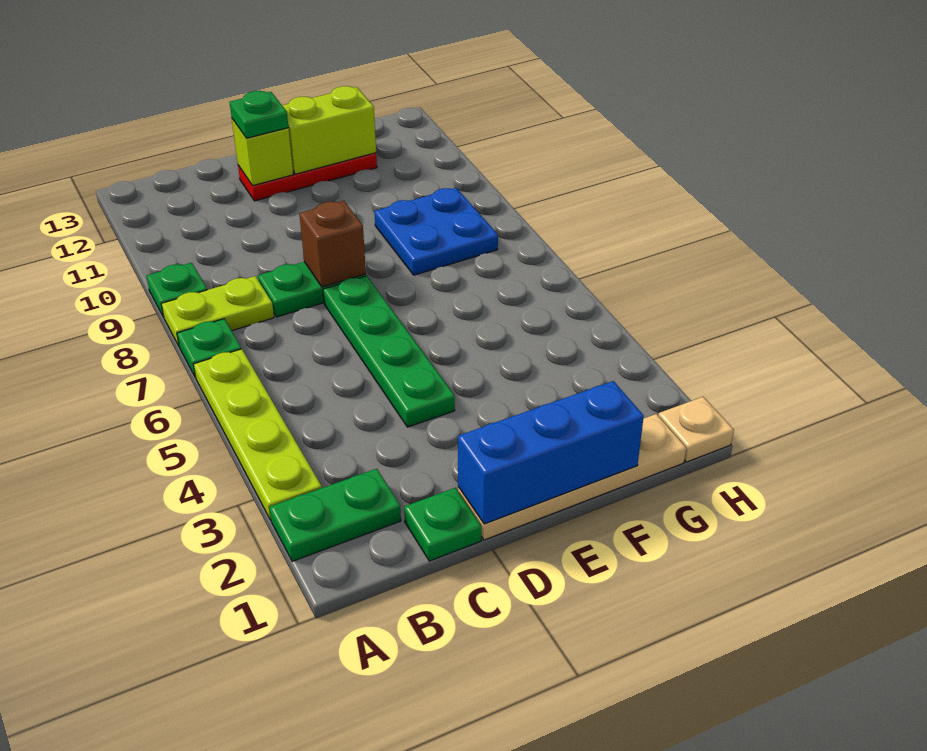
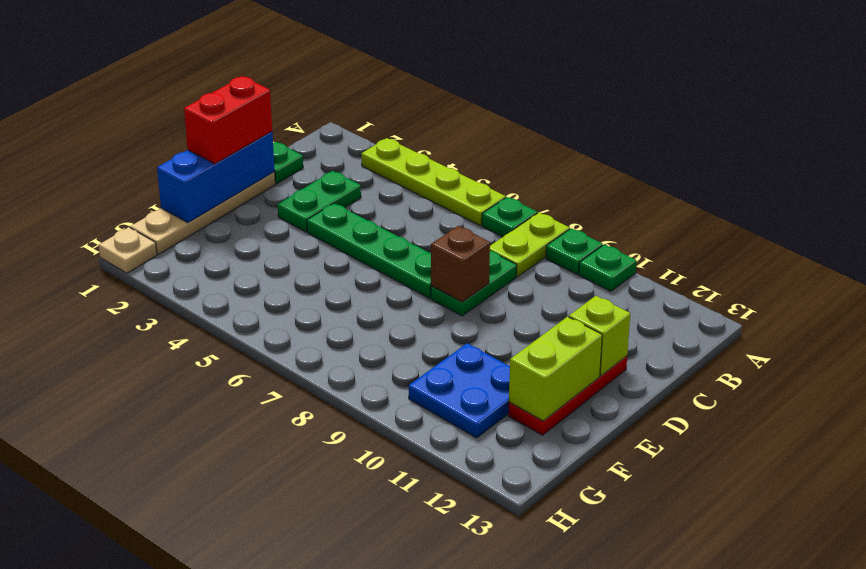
green plate A2:B2 level 1 -> green plate C3:D3 level 1
none -> red brick D1:E1 level 3
green plate D12 level 3 -> green plate A10 level 1
blue plate F8:G9 level 1 -> blue plate F10:G11 level 1

